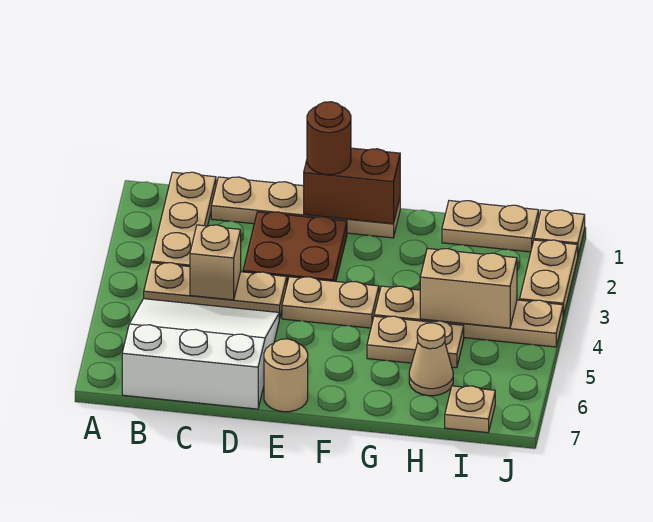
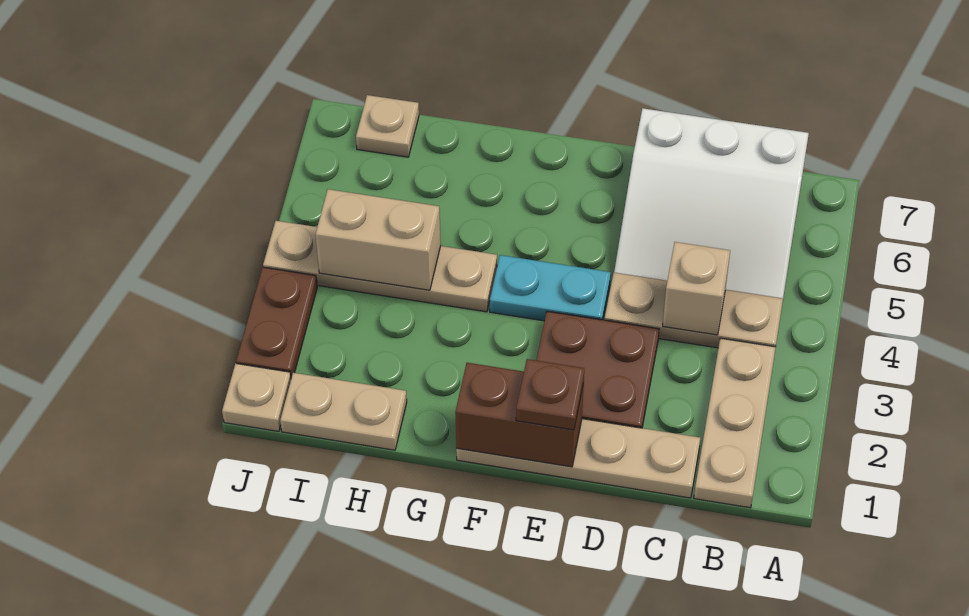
brown round brick E1 level 3 -> brown plate E1 level 3
tan plate E4:F4 level 1 -> cyan plate E4:F4 level 1
tan round brick E7 level 1 -> none
tan plate G5:H5 level 1 -> none
tan cone H6 level 1 -> none
tan plate J2:J3 level 1 -> brown plate J2:J3 level 1

